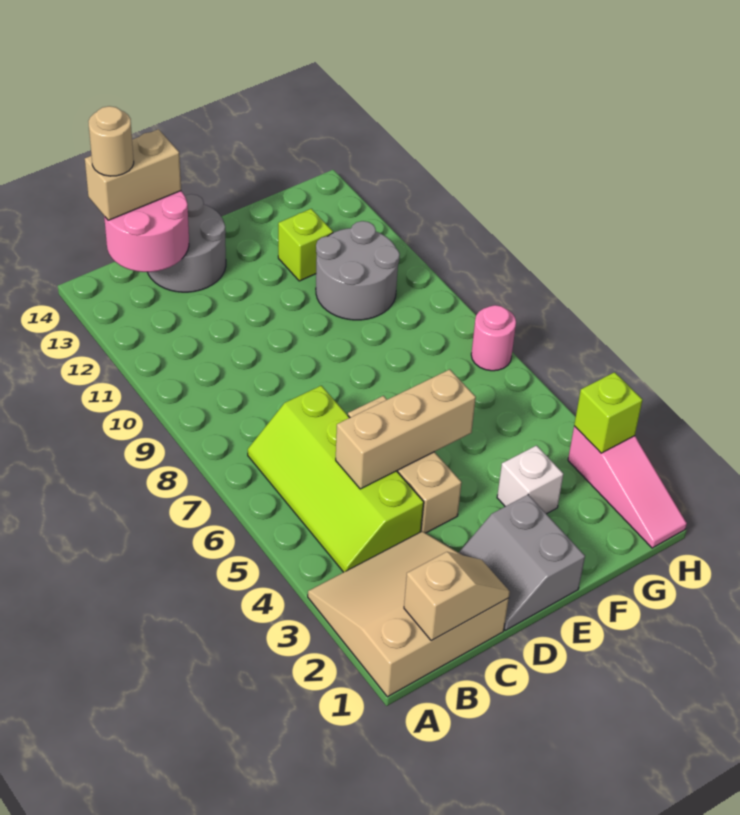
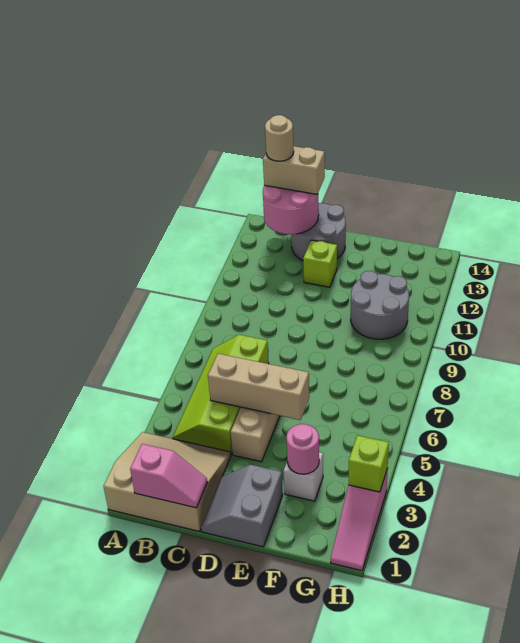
tan slope B1:C1 level 2 top B -> pink slope B1:C1 level 2 top B
lime brick F12 level 1 -> lime brick D12 level 1
pink round brick H7 level 1 -> pink round brick F3 level 2

